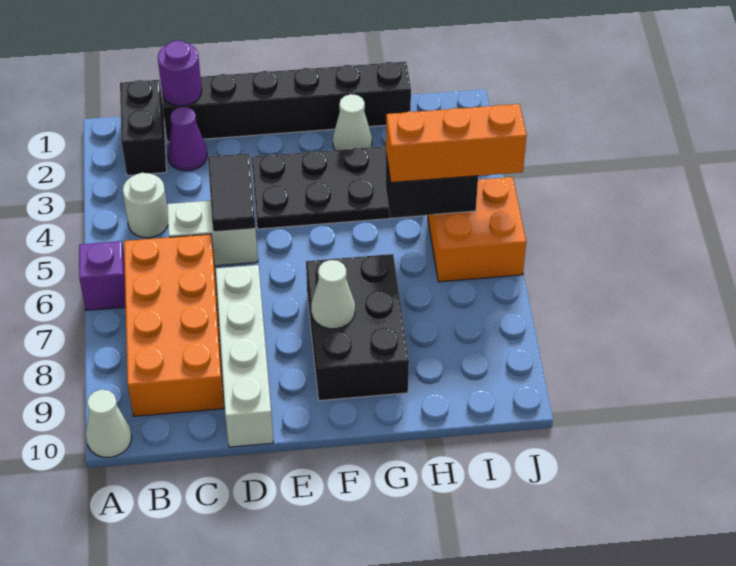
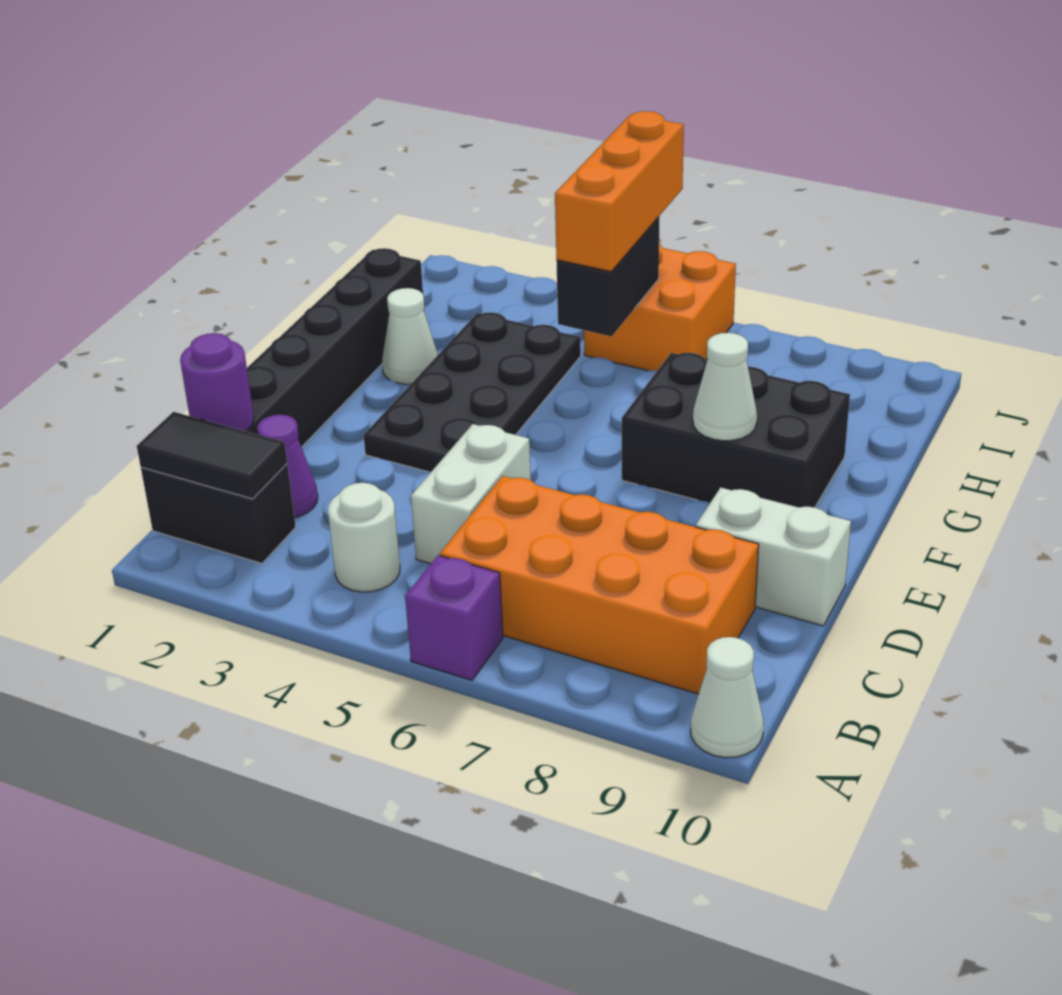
black tile D4:D5 level 2 -> black tile B1:B2 level 2
white brick D7:D10 level 1 -> white brick D9:D10 level 1

